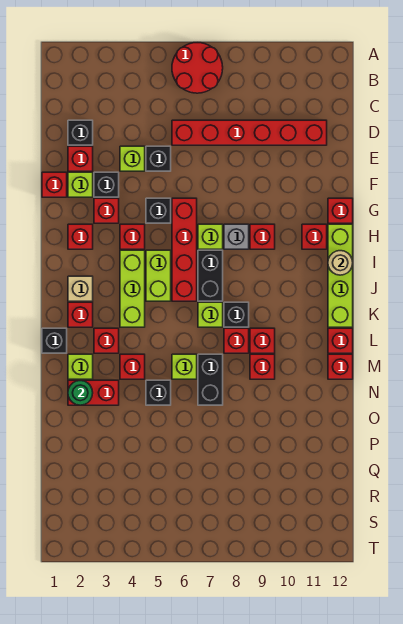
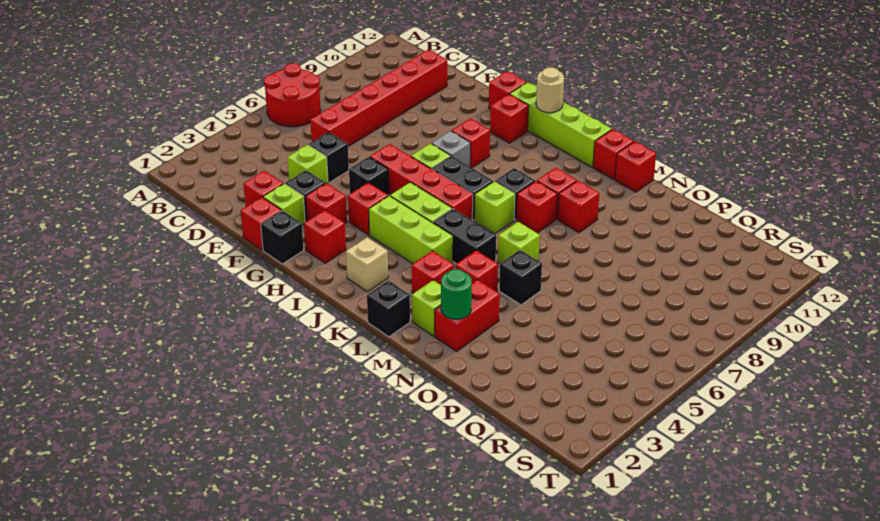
black brick D2 level 1 -> black brick G1 level 1
red brick K2 level 1 -> none
black brick M7:N7 level 1 -> black brick K5:L5 level 1

